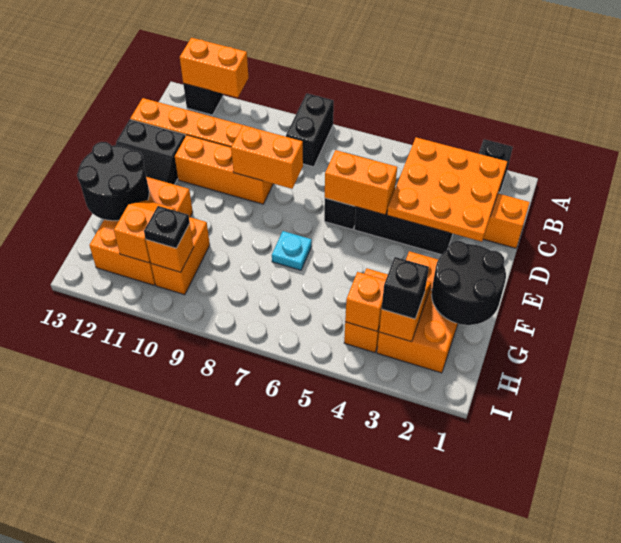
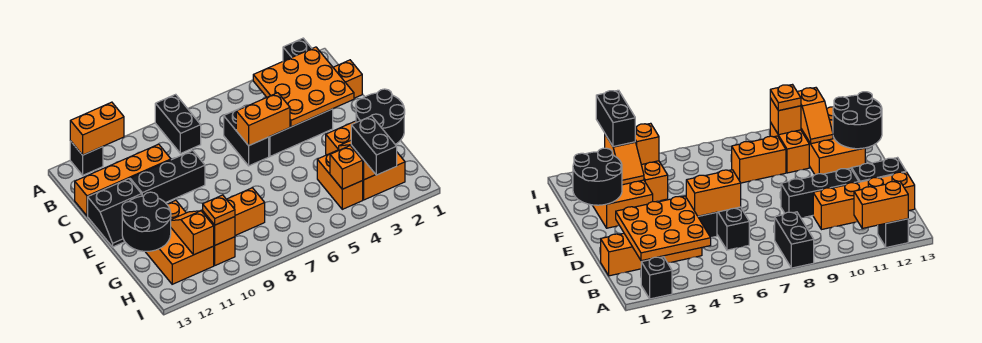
orange brick D8:D9 level 2 -> orange brick G8:G9 level 1
orange brick D9:D11 level 1 -> black brick D9:D11 level 1
cyan plate F7 level 1 -> none
black brick H3 level 3 -> black brick H3:I3 level 3
black plate H10 level 3 -> orange plate H10 level 3

